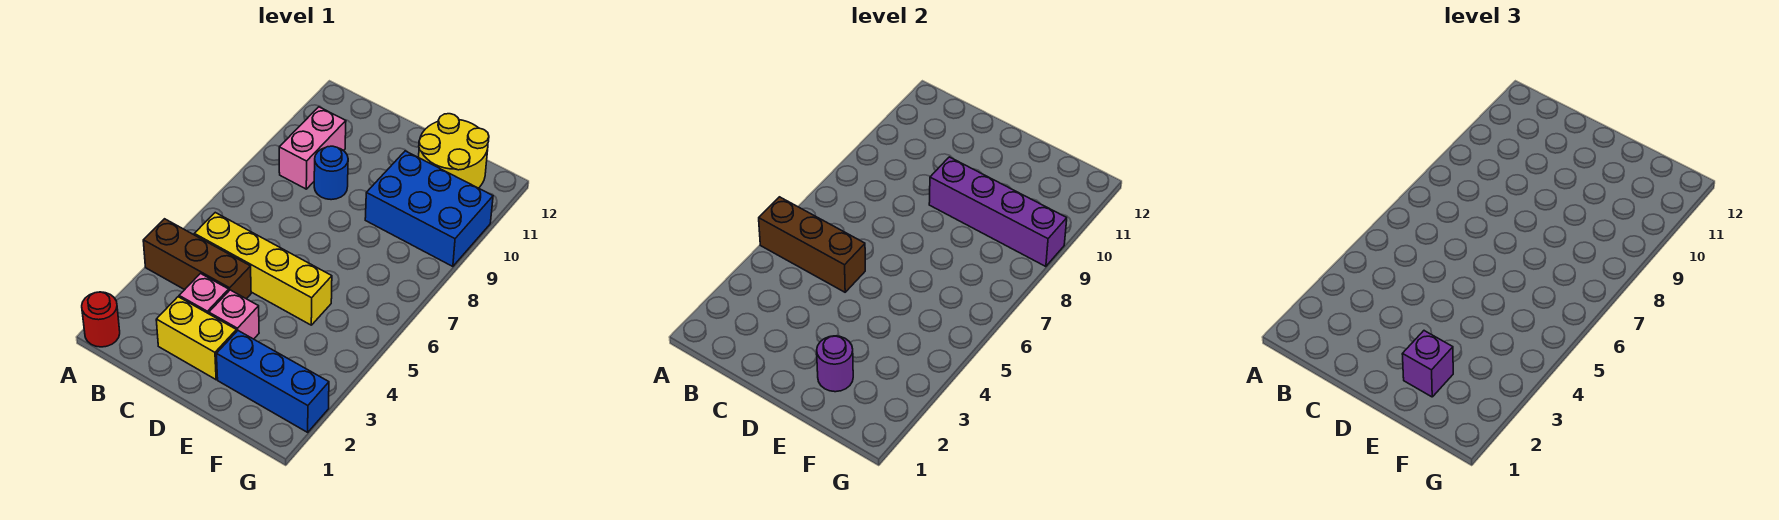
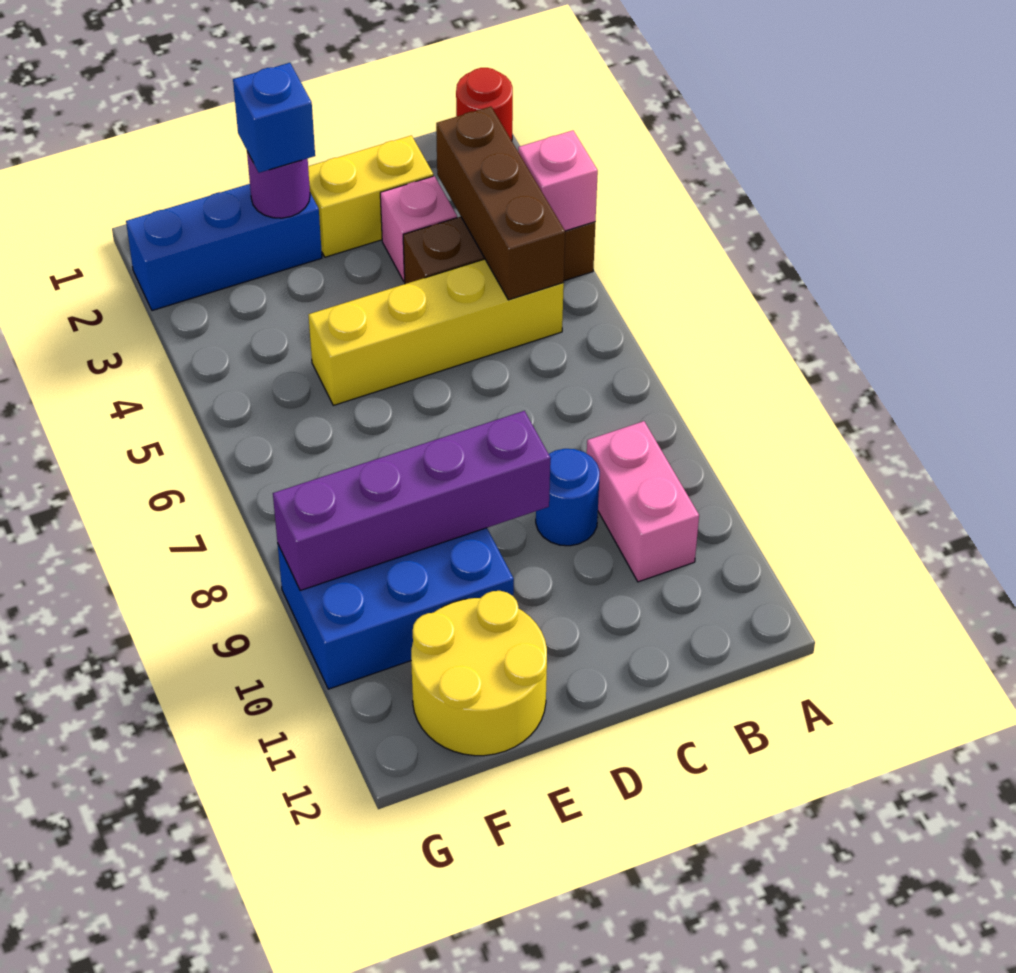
brown brick A5:C5 level 2 -> brown brick B3:B5 level 2
pink brick D3 level 1 -> pink brick A4 level 2
purple brick E2 level 3 -> blue brick E2 level 3

